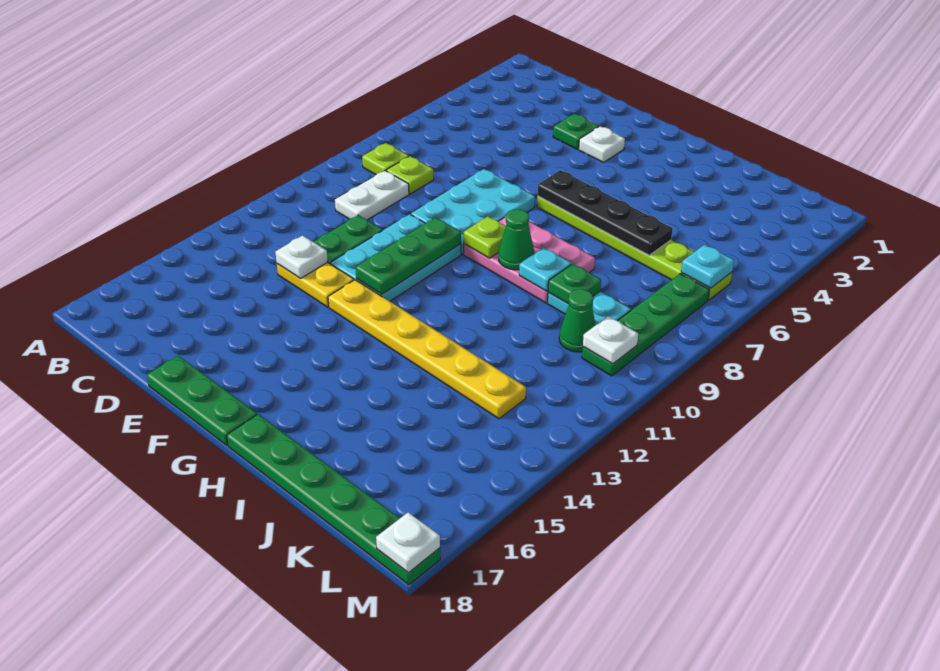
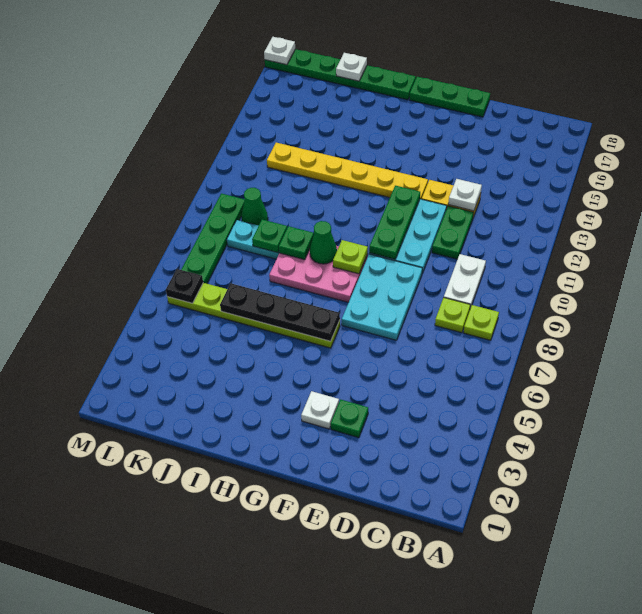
cyan plate I9 level 2 -> green plate I9 level 2
cyan plate L6 level 2 -> black plate L6 level 2
white plate L10 level 2 -> white plate J18 level 2

